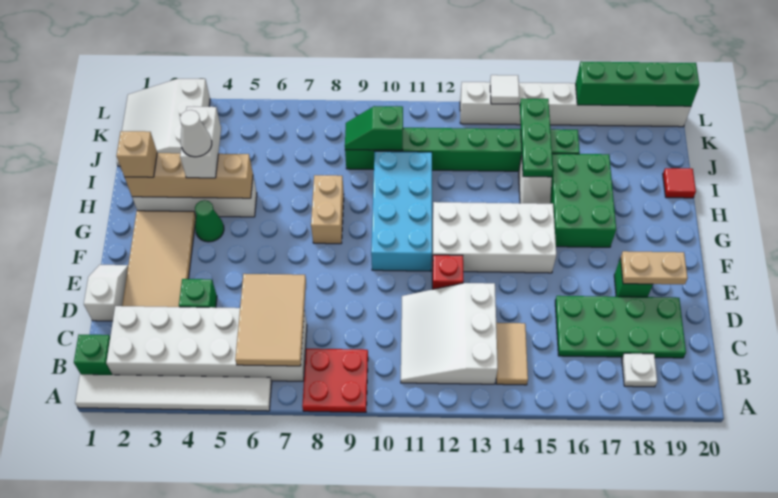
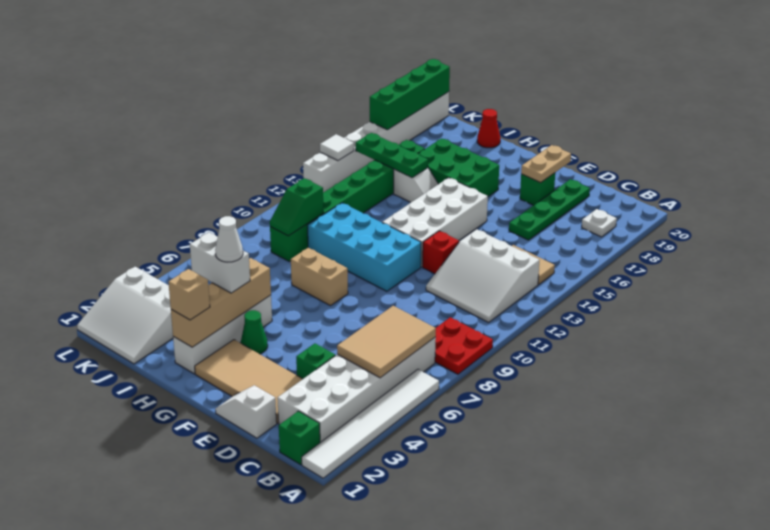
tan tile B6:D7 level 2 -> tan tile B5:C7 level 2
green plate C16:D19 level 1 -> green plate D16:D19 level 1
red tile I20 level 1 -> red cone I20 level 1

